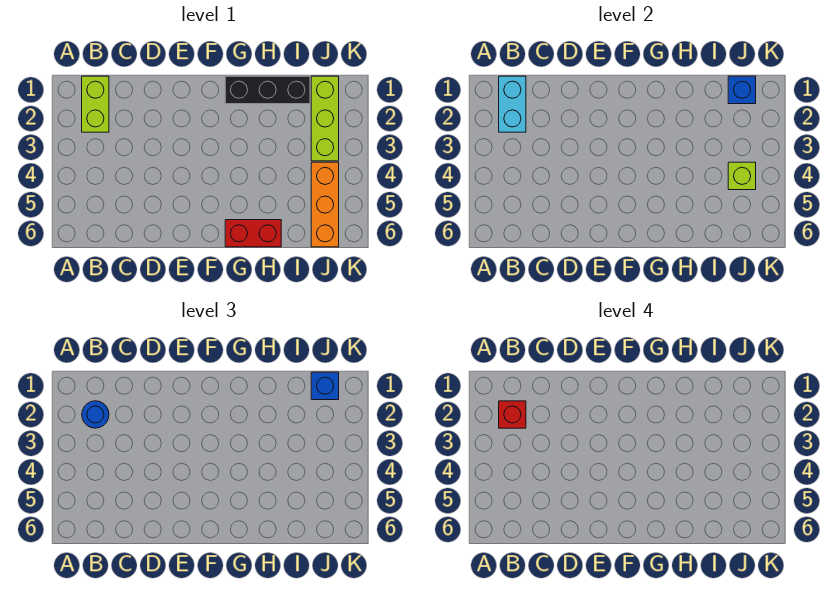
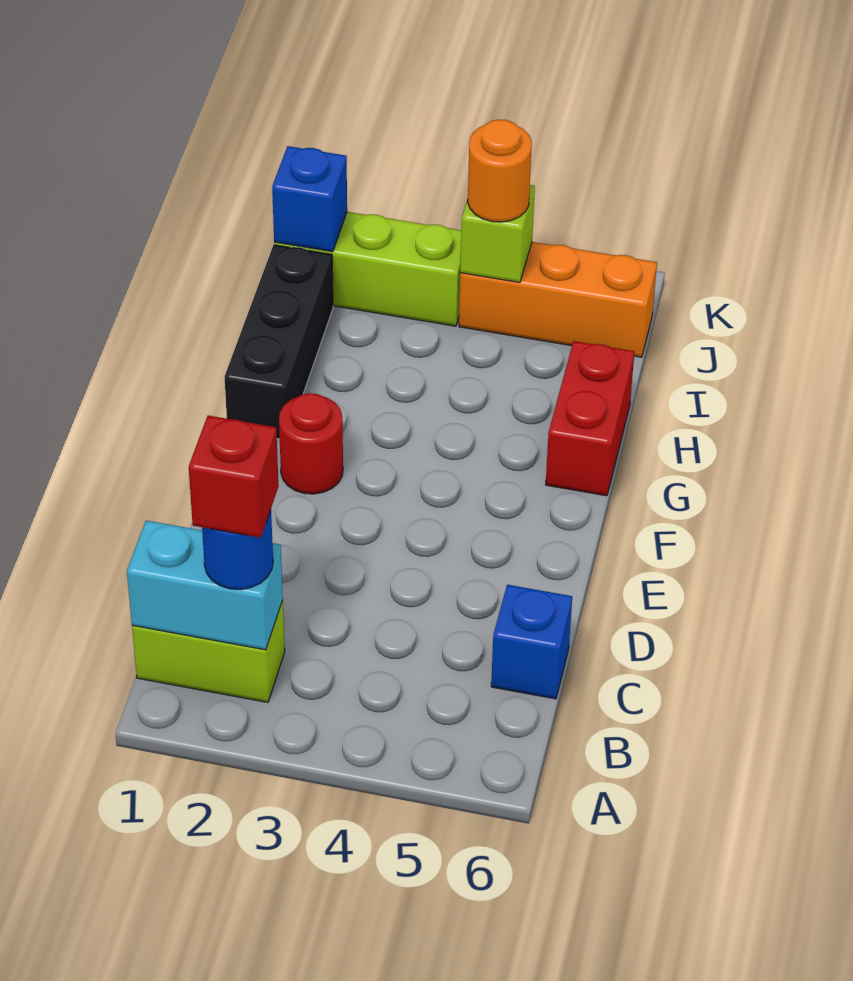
none -> red round brick F2 level 1
blue brick J1 level 3 -> blue brick C6 level 1
none -> orange round brick J4 level 3

